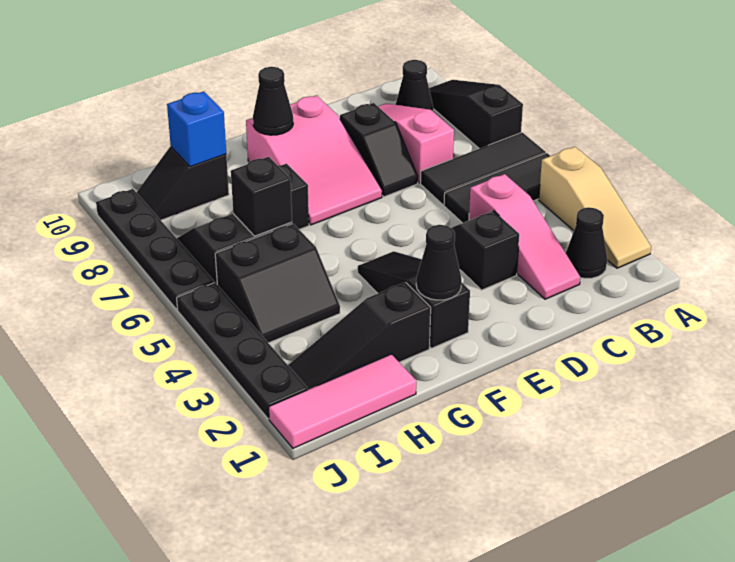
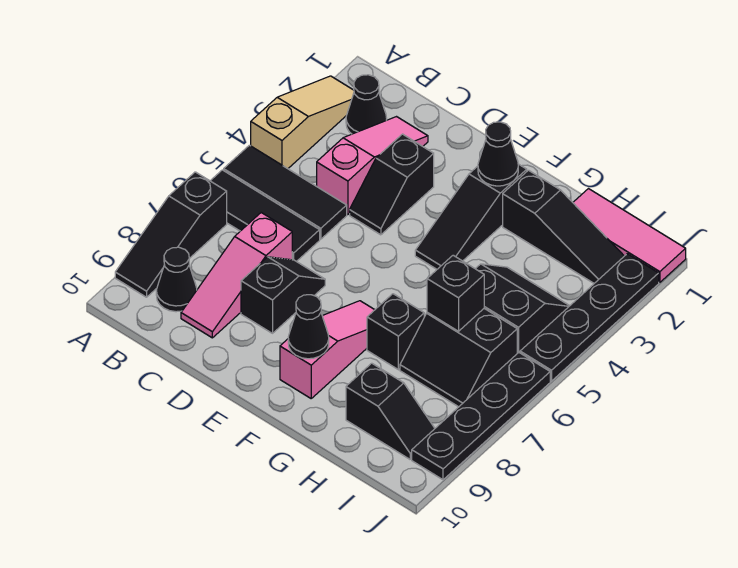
pink slope E7:F9 level 1 top 9 -> pink slope F7:F9 level 1 top 9
blue brick H9 level 2 -> none

